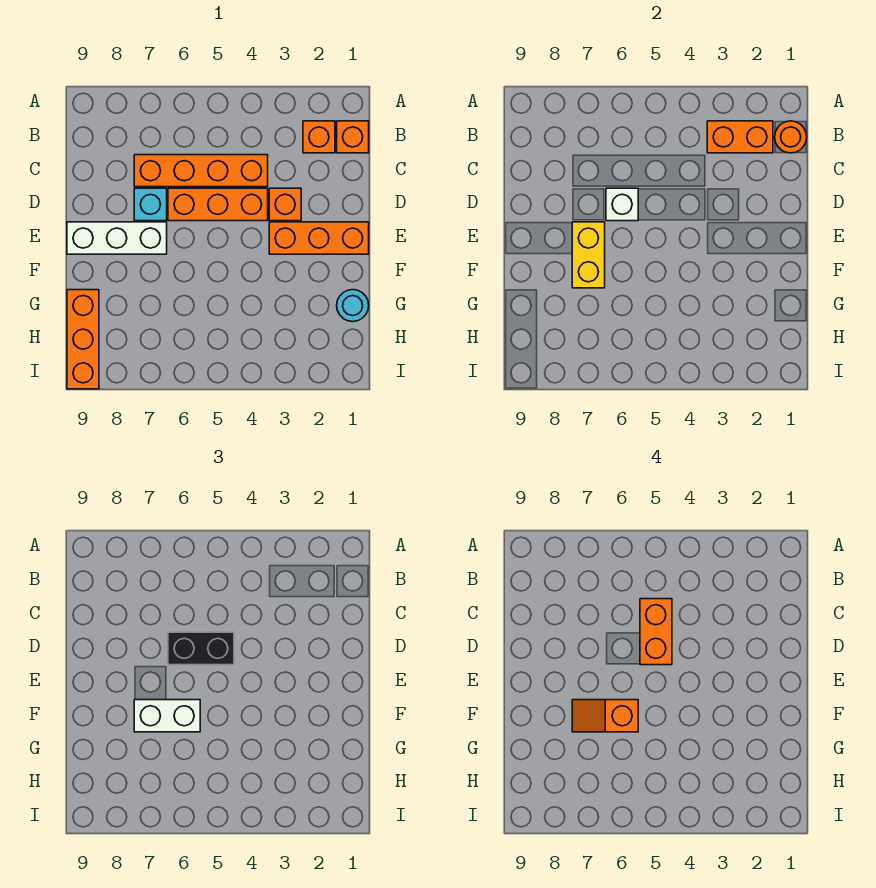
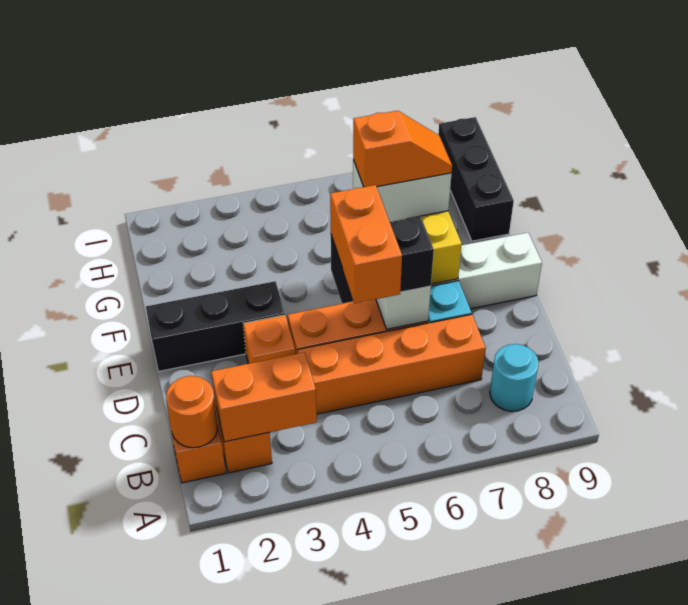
orange brick E1:E3 level 1 -> black brick E1:E3 level 1
cyan round brick G1 level 1 -> cyan round brick B8 level 1
orange brick G9:I9 level 1 -> black brick G9:I9 level 1

